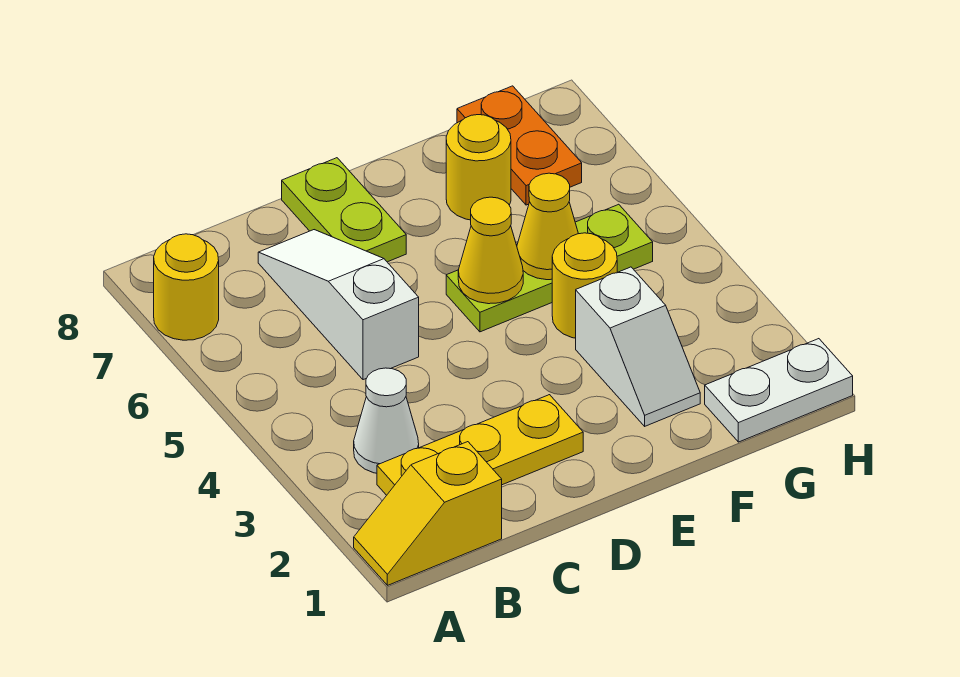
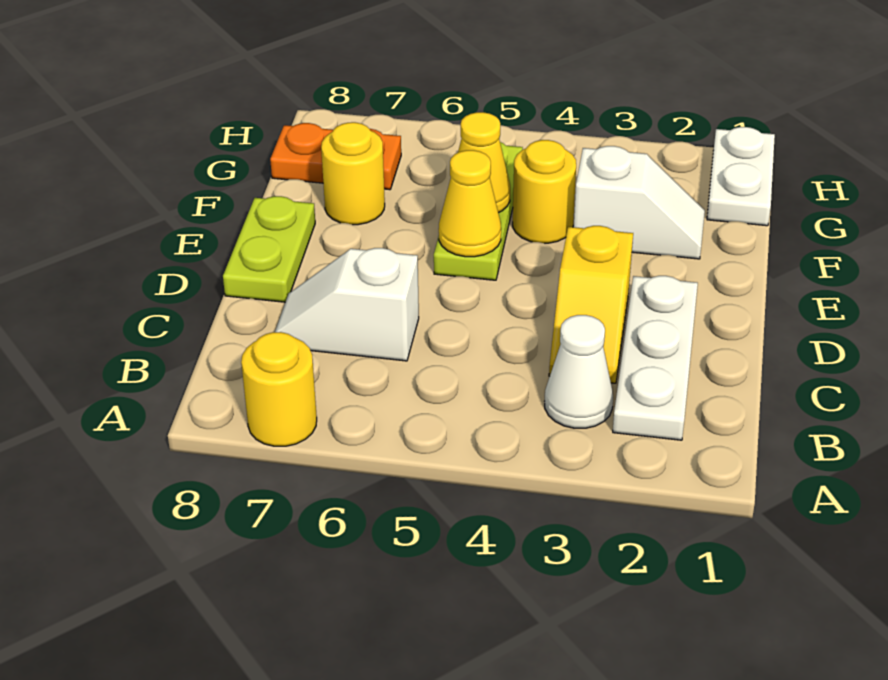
yellow slope A1:B1 level 1 top B -> yellow slope C3:D3 level 1 top D
yellow plate B2:D2 level 1 -> white plate B2:D2 level 1
white slope C5:C7 level 1 top 5 -> white slope C6:C7 level 1 top 6
lime plate D7:D8 level 1 -> lime plate D8:E8 level 1

